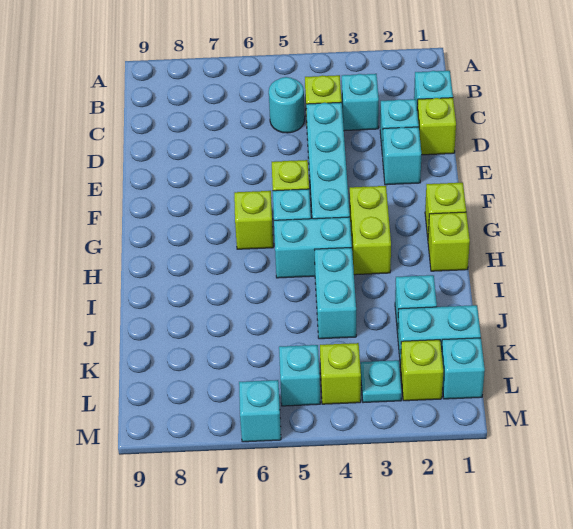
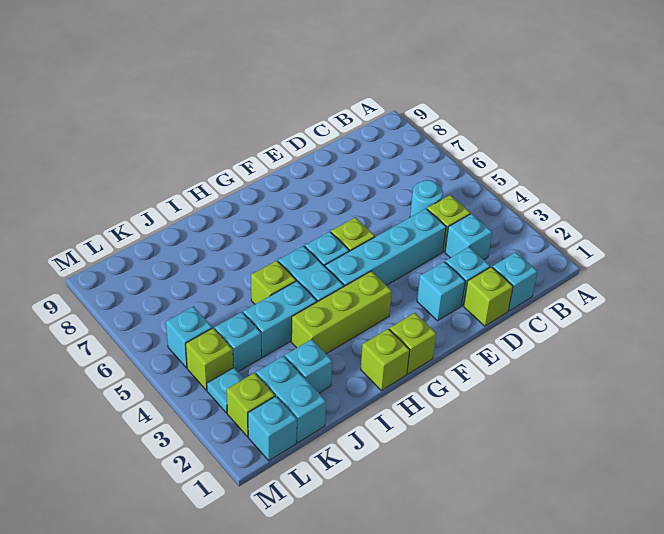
lime brick G3:H3 level 1 -> lime brick G3:I3 level 1
lime brick G6 level 1 -> lime brick I5 level 1
cyan brick M6 level 1 -> cyan brick K4 level 1

